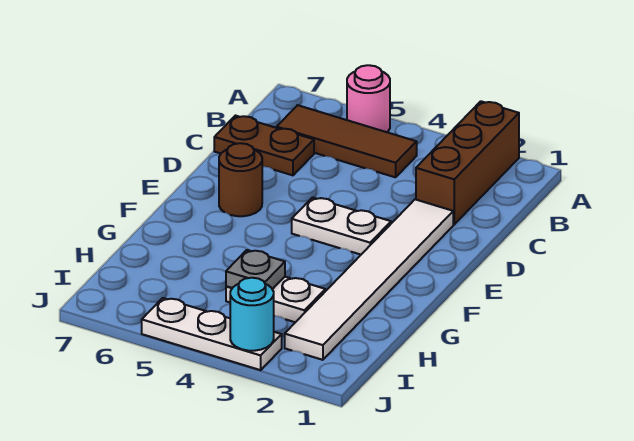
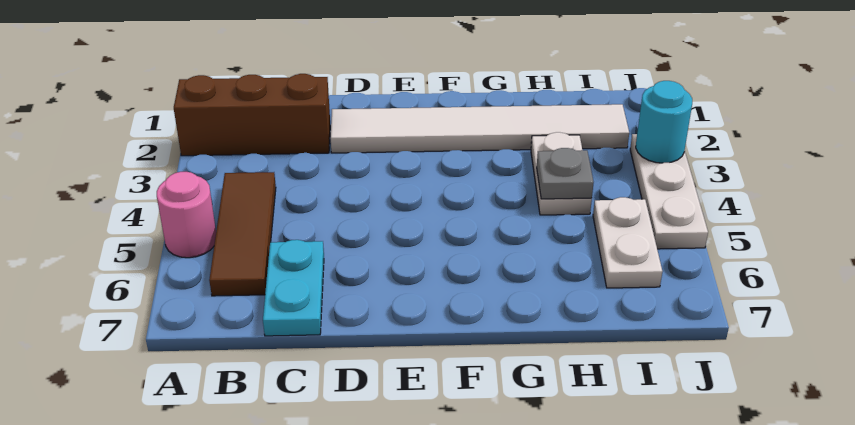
brown plate C6:C7 level 1 -> cyan plate C6:C7 level 1
white plate E3:E4 level 1 -> white plate I5:I6 level 1
brown round brick E6 level 1 -> none

